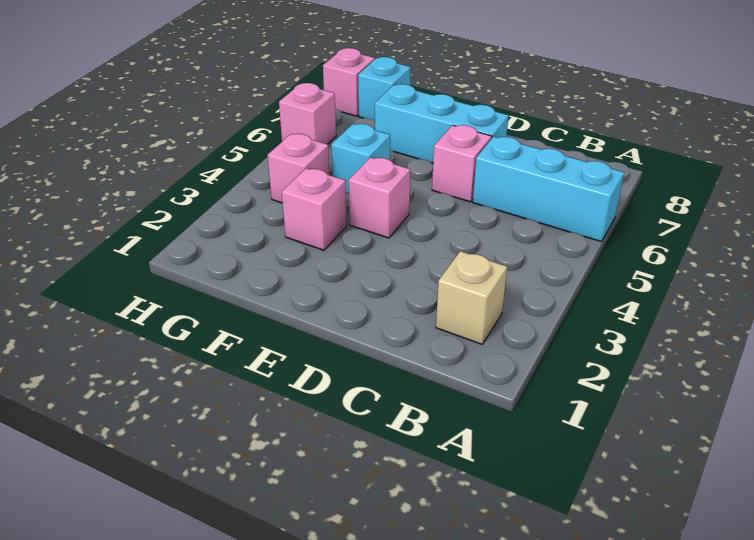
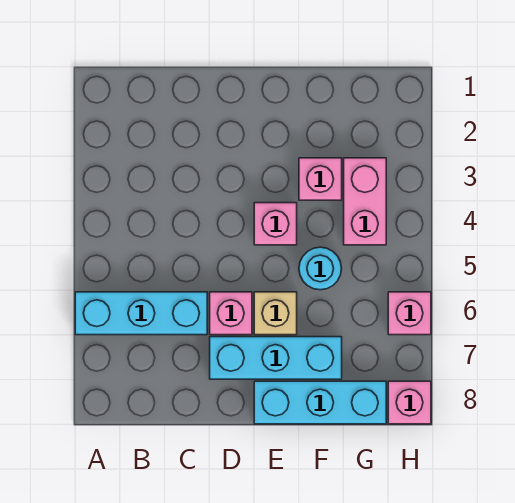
tan brick B2 level 1 -> tan brick E6 level 1
cyan brick F5 level 1 -> cyan round brick F5 level 1
pink brick G4 level 1 -> pink brick G3:G4 level 1
cyan brick G8 level 1 -> cyan brick E8:G8 level 1

